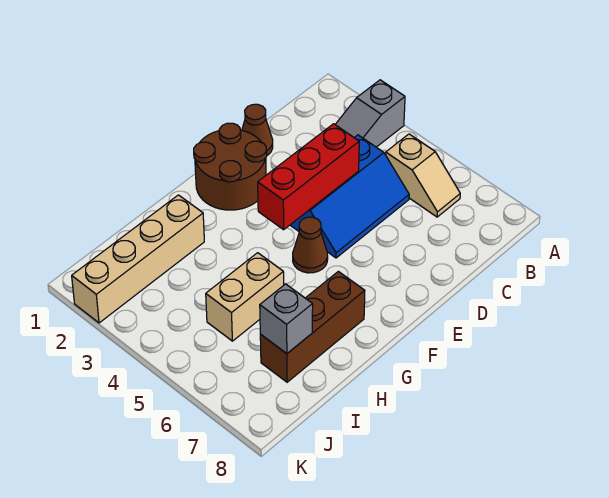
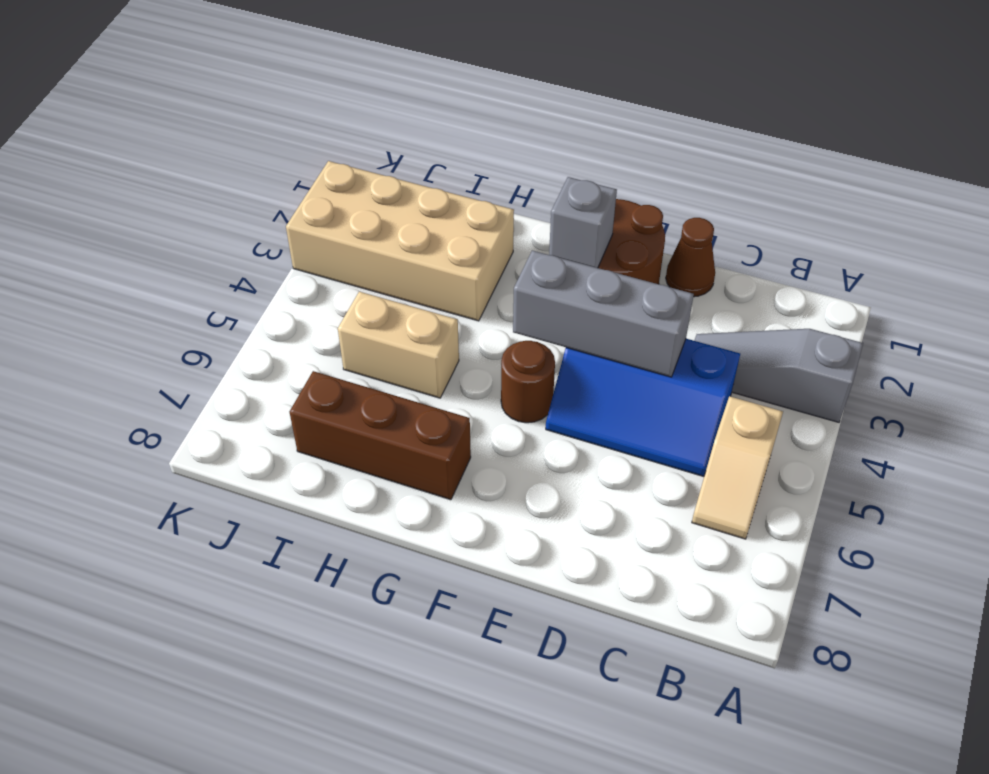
red brick D4:F4 level 2 -> grey brick D4:F4 level 2
brown cone F5 level 1 -> brown round brick F5 level 1
tan brick H2:K2 level 1 -> tan brick H2:K3 level 1
grey brick I7 level 2 -> grey brick F2 level 2

